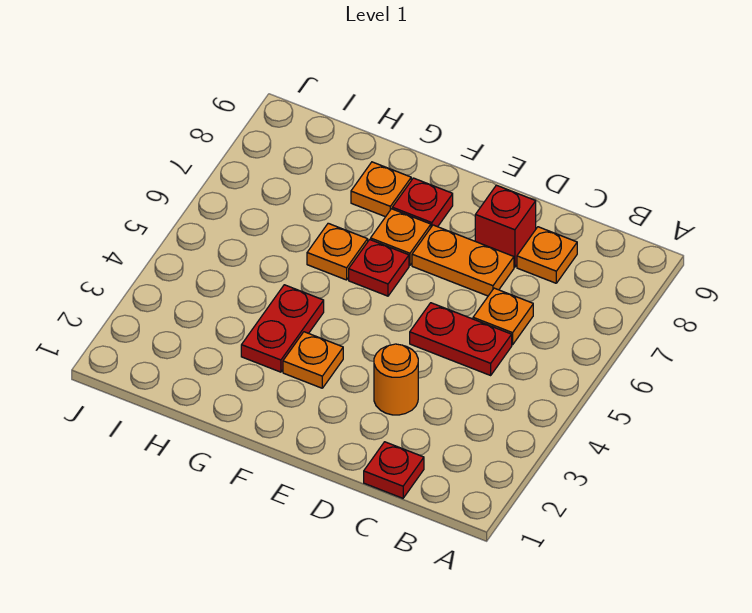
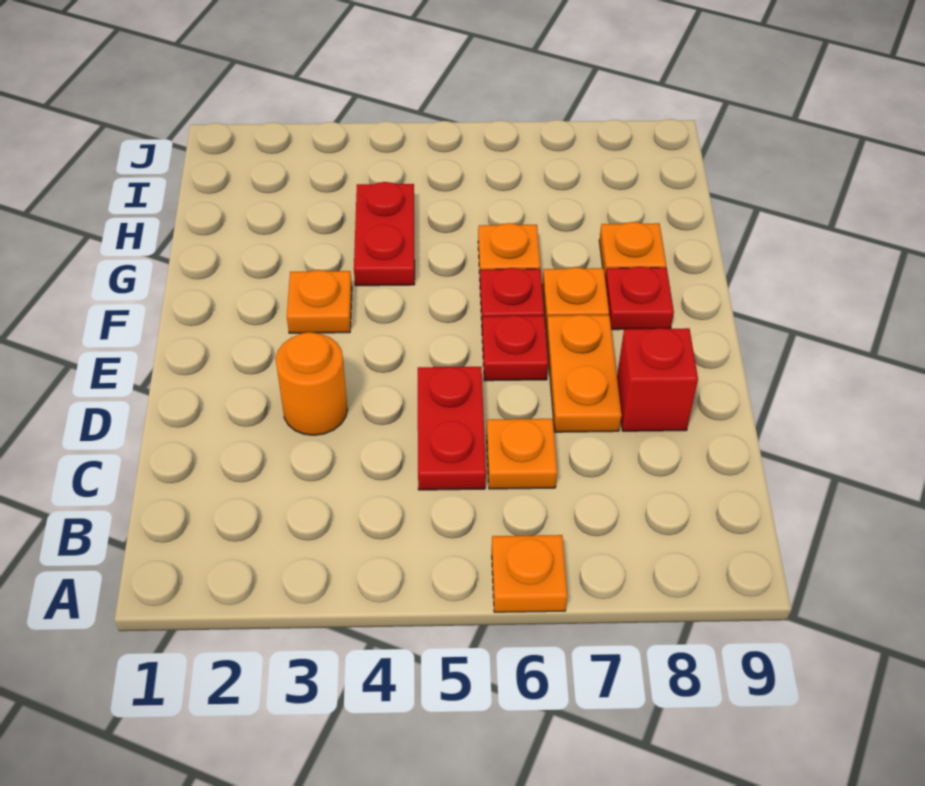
red plate C1 level 1 -> red plate E6 level 1
orange plate C8 level 1 -> orange plate A6 level 1
red plate G3:G4 level 1 -> red plate G4:H4 level 1

